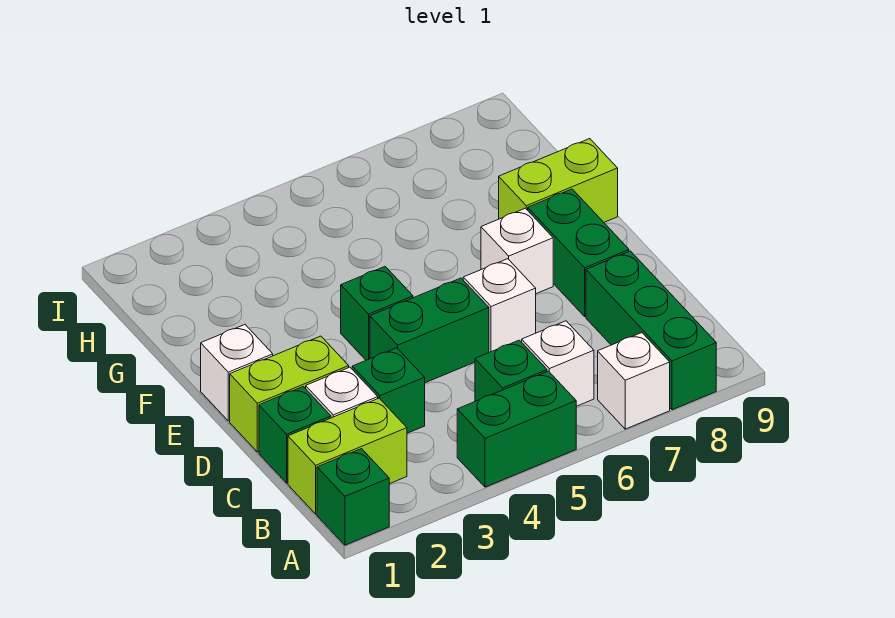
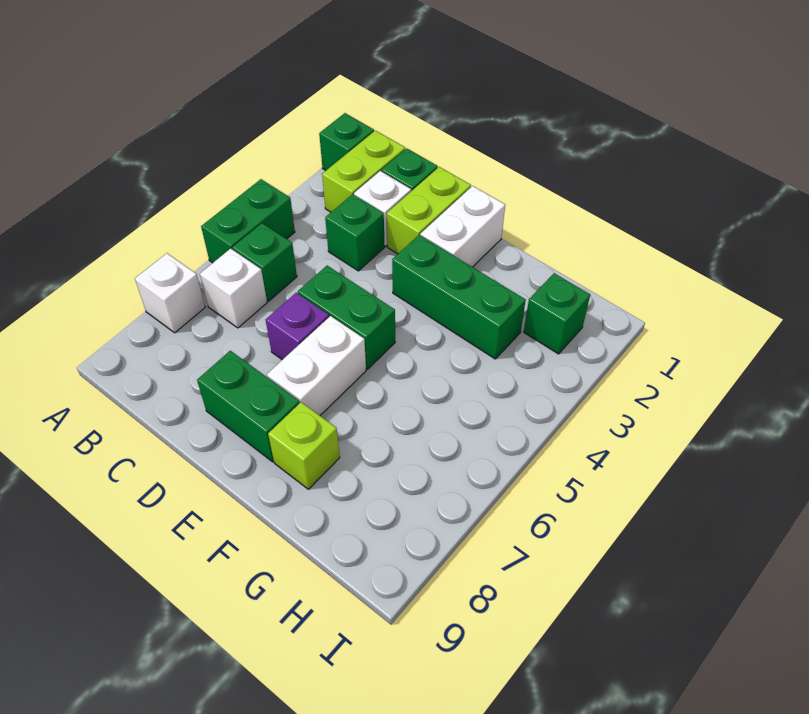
green brick A8:C8 level 1 -> green brick E3:G3 level 1
green brick D4:D5 level 1 -> green brick D5:E5 level 1
white brick D6 level 1 -> purple brick D6 level 1
white brick E1 level 1 -> white brick E1:E2 level 1
green brick E4 level 1 -> green brick H2 level 1
white brick E7 level 1 -> white brick E6:E7 level 1
lime brick F8:F9 level 1 -> lime brick F8 level 1

